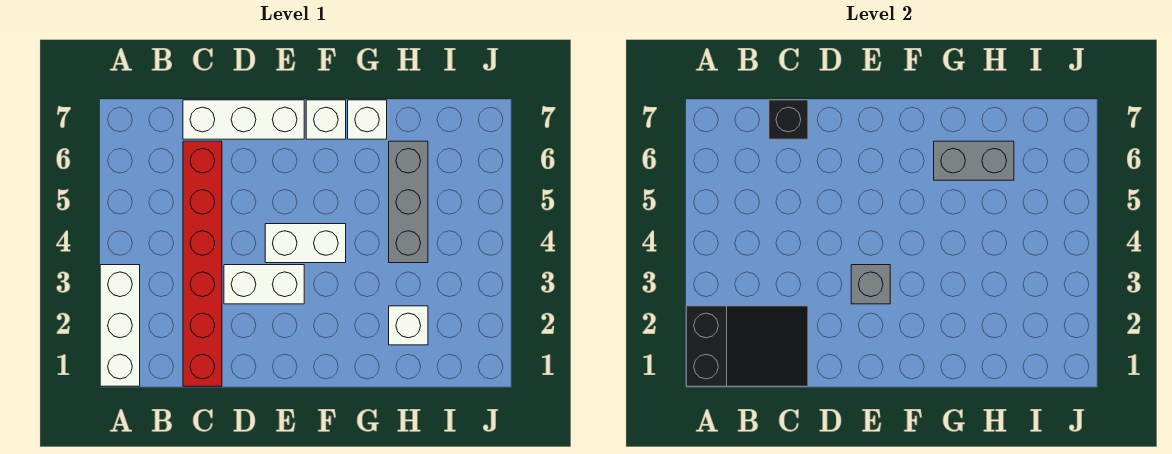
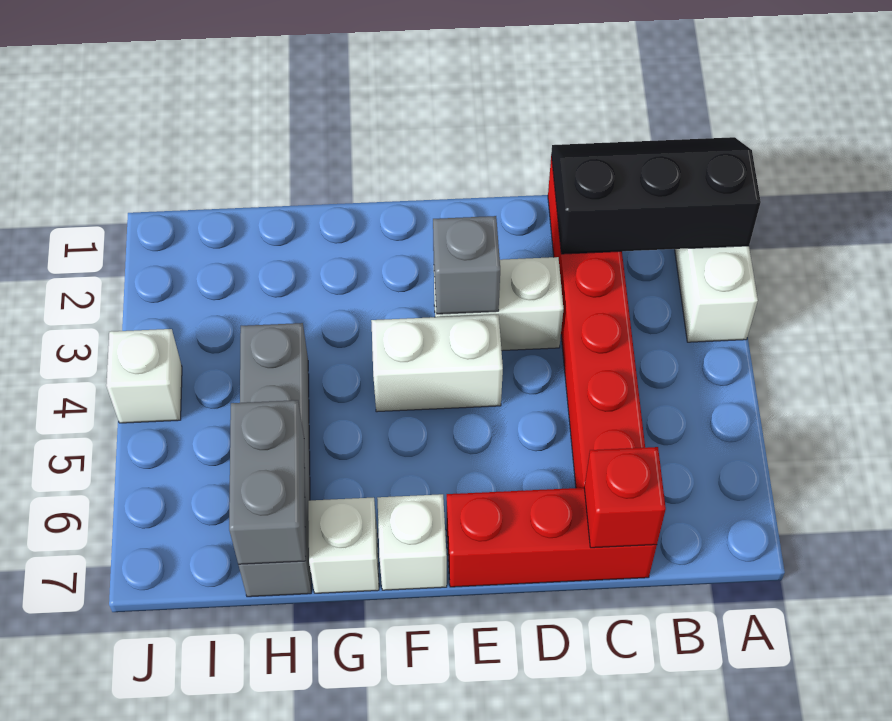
black slope A1:C2 level 2 top A -> black slope A1:C2 level 2 top 2
white brick C7:E7 level 1 -> red brick C7:E7 level 1
black brick C7 level 2 -> red brick C7 level 2
grey brick G6:H6 level 2 -> grey brick H6:H7 level 2
white brick H2 level 1 -> white brick J4 level 1
grey brick H4:H6 level 1 -> grey brick H4:H7 level 1

